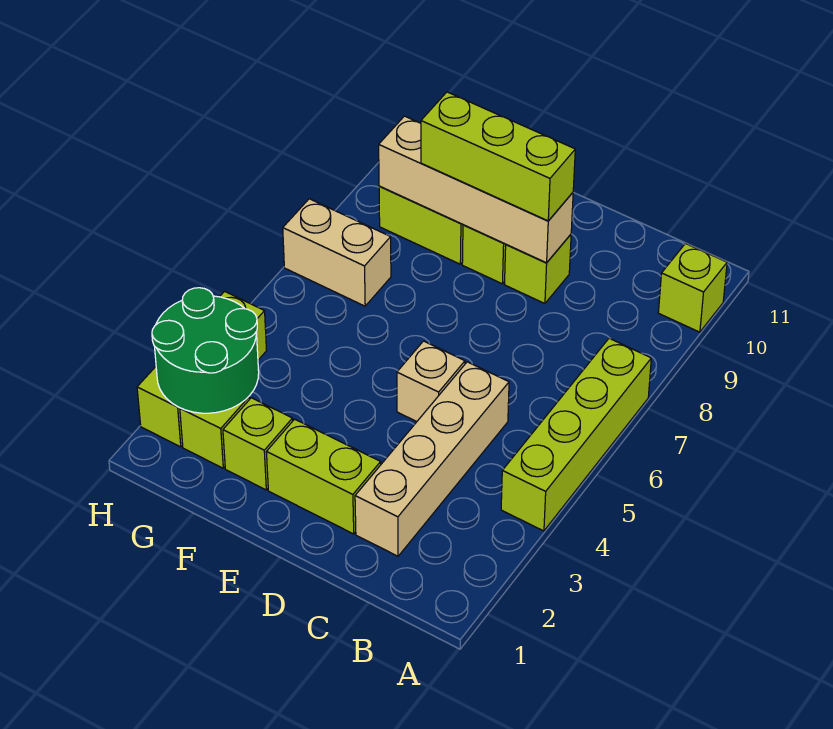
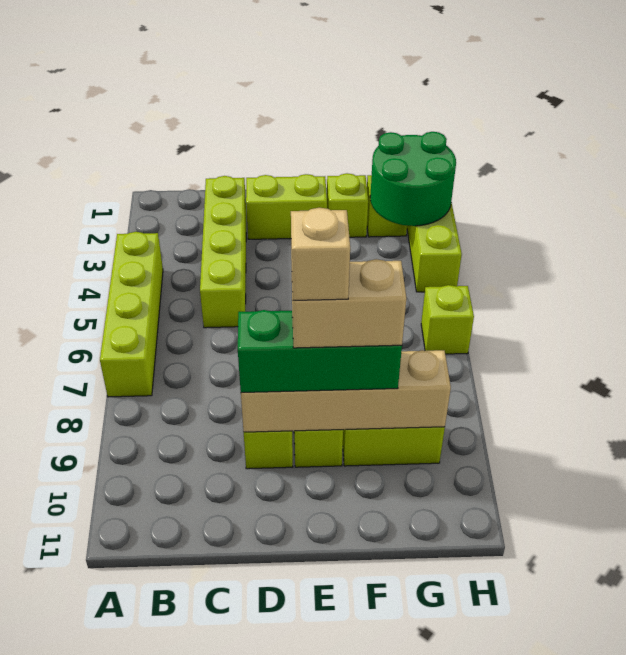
lime brick A10 level 1 -> lime brick H6 level 1
tan brick C2:C5 level 1 -> lime brick C2:C5 level 1
tan brick D5 level 1 -> tan brick E9 level 5
lime brick D9:F9 level 3 -> green brick D9:F9 level 3
tan brick G7:H7 level 1 -> tan brick E9:F9 level 4

